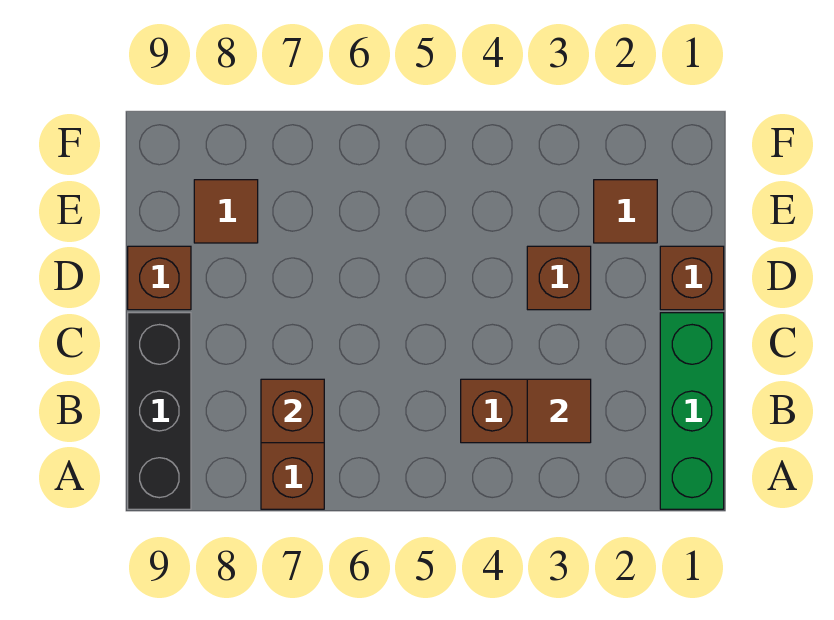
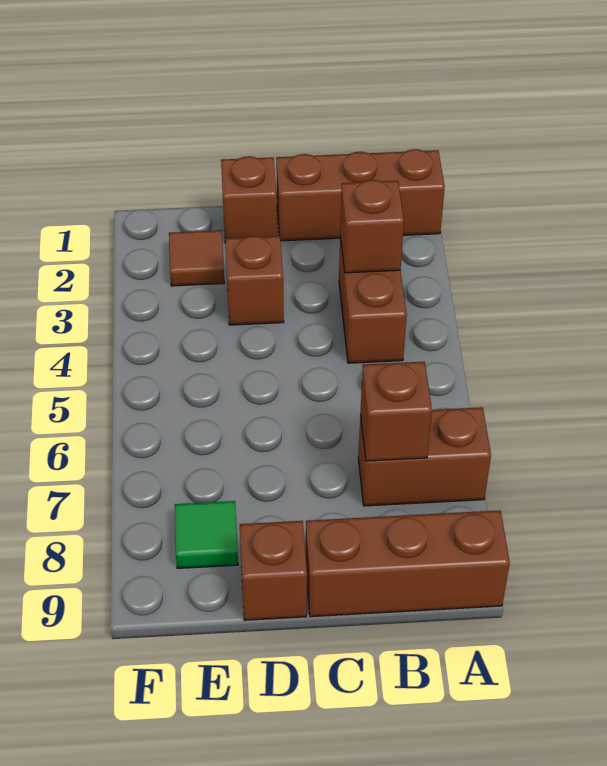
green brick A1:C1 level 1 -> brown brick A1:C1 level 1
black brick A9:C9 level 1 -> brown brick A9:C9 level 1
brown tile B3 level 2 -> brown brick B3 level 2
brown tile E8 level 1 -> green tile E8 level 1

